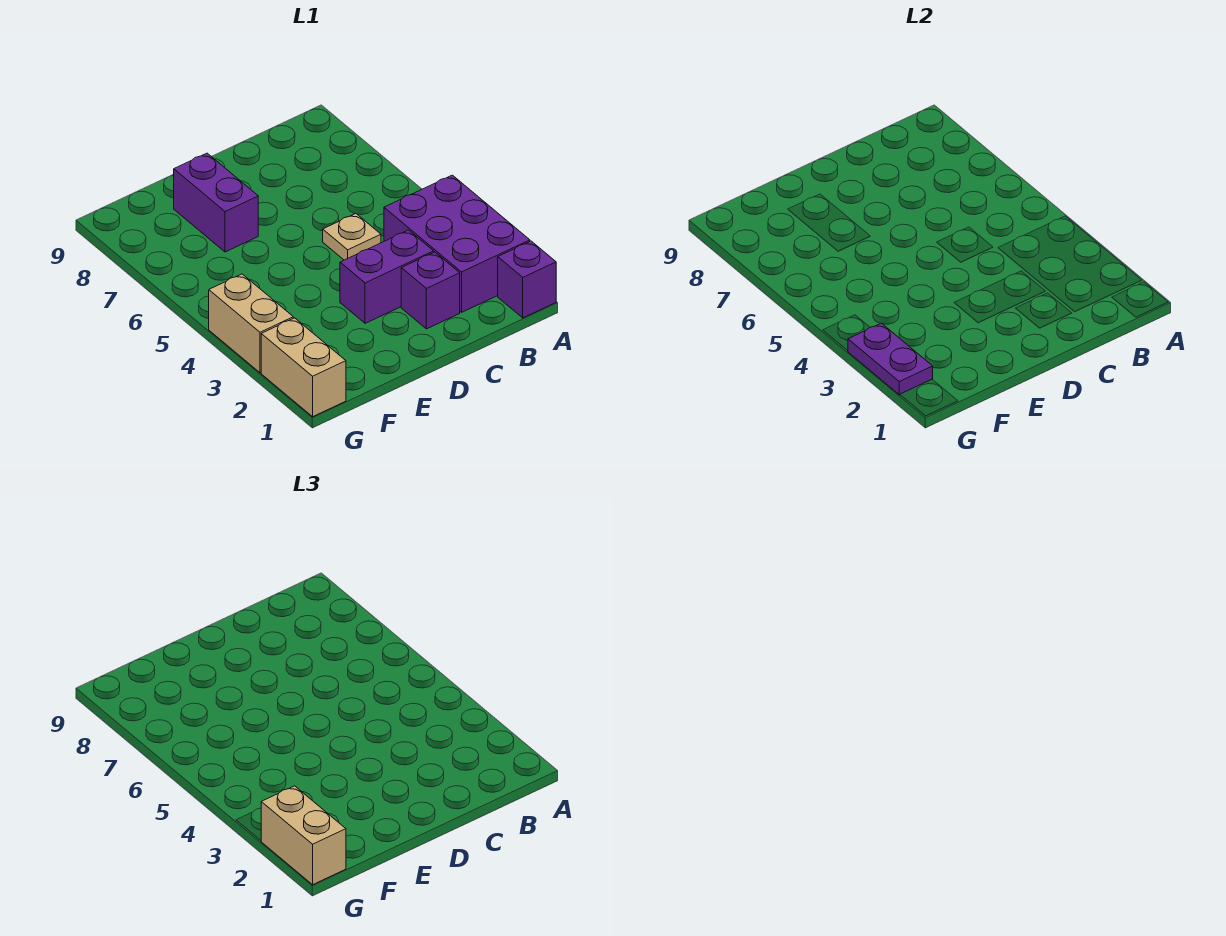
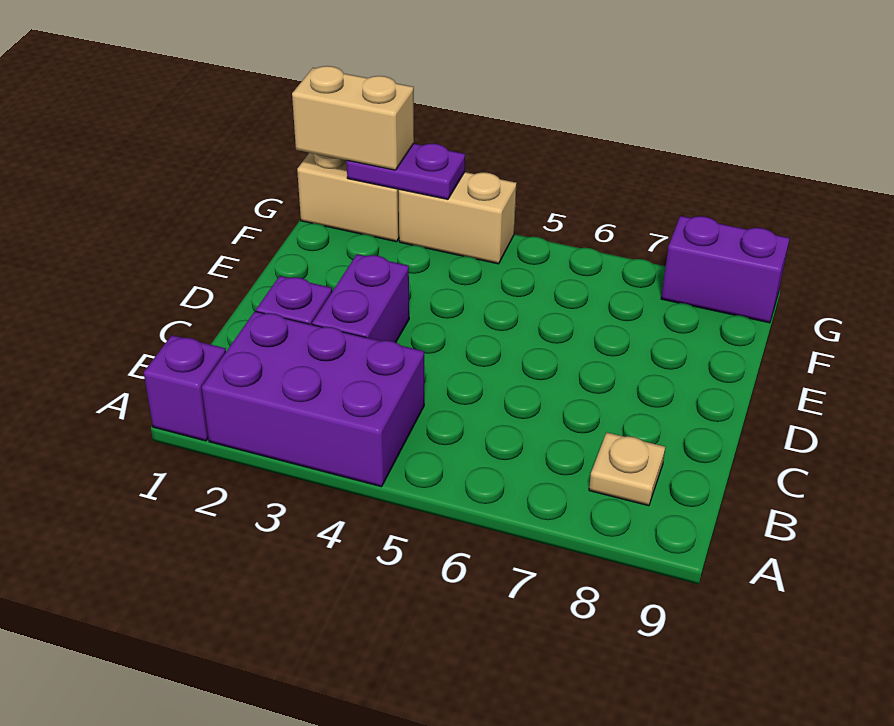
tan plate C5 level 1 -> tan plate B8 level 1
purple brick E7:E8 level 1 -> purple brick G8:G9 level 1

